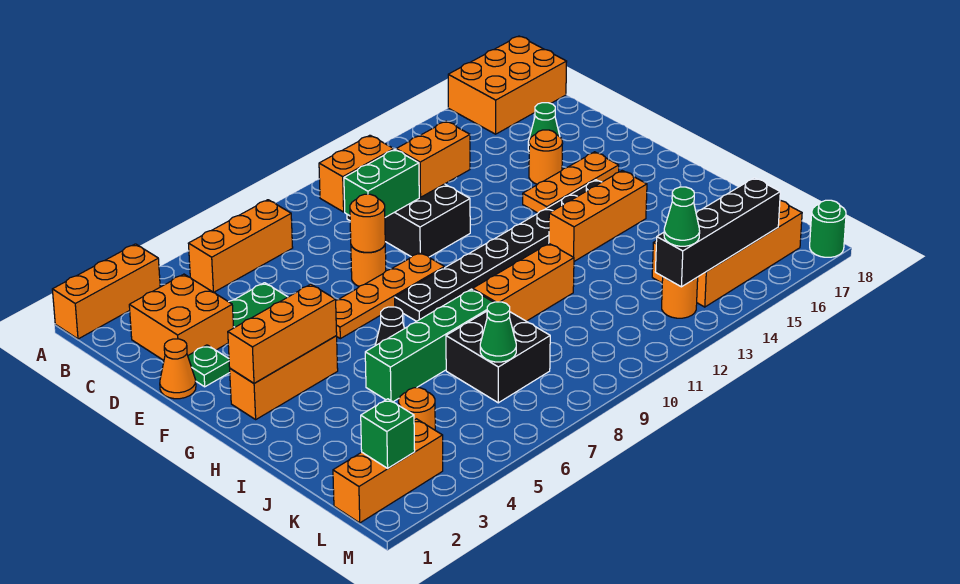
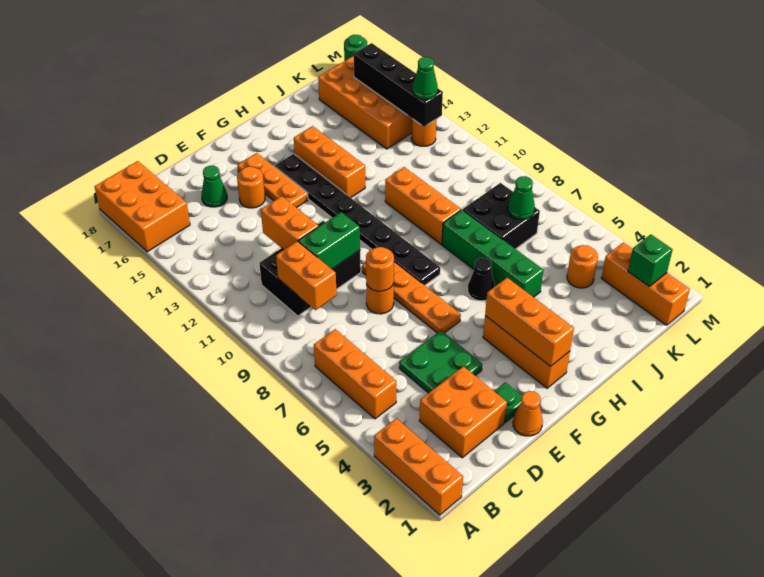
green brick D9:D10 level 2 -> green brick D10:E10 level 2

